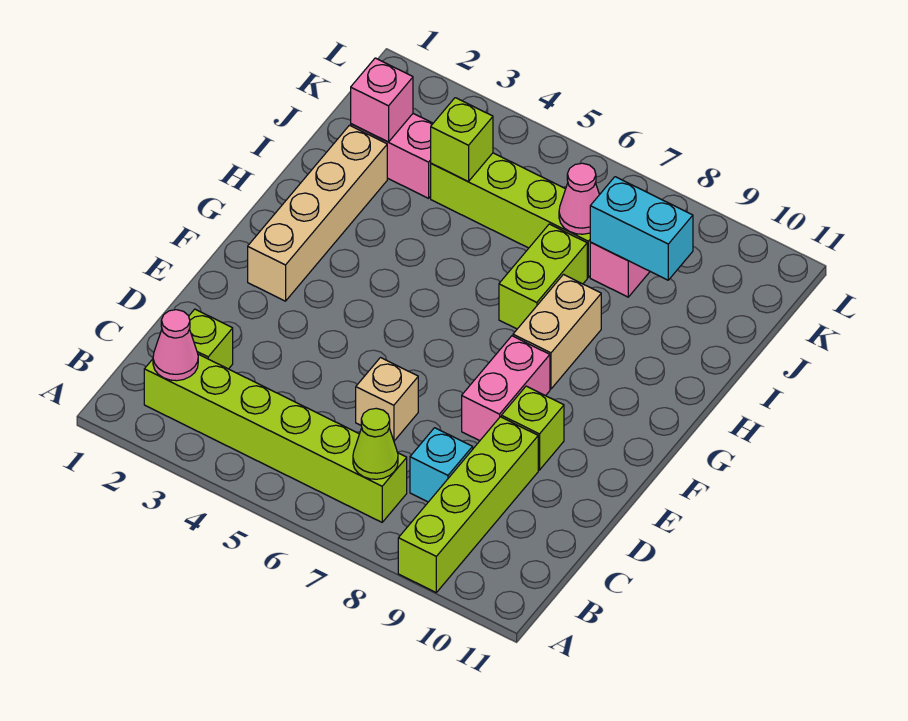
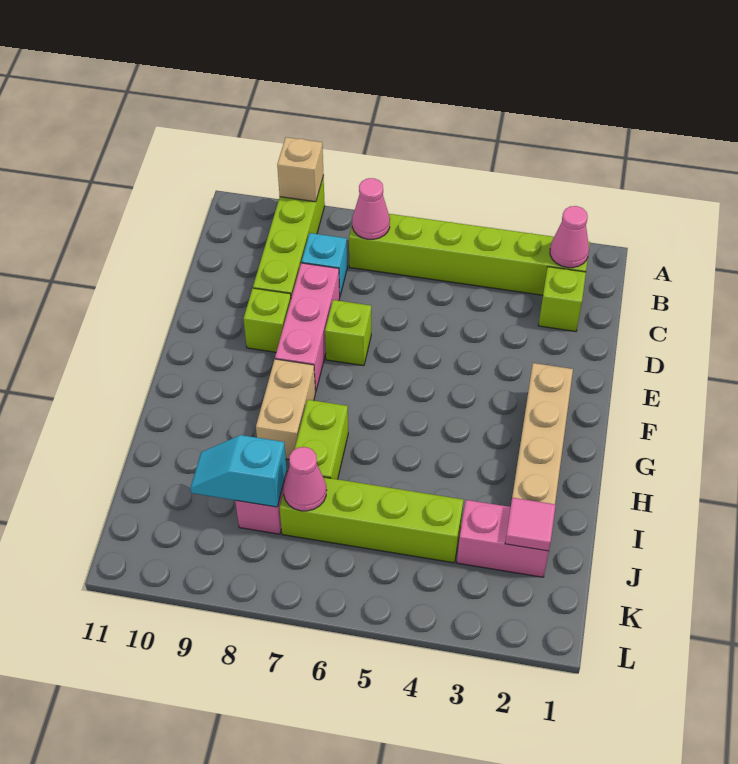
lime cone B7 level 2 -> pink cone B7 level 2
tan brick D6 level 1 -> tan brick A9 level 2
pink brick E8:F8 level 1 -> pink brick D8:F8 level 1
pink brick J2 level 2 -> pink tile J2 level 2
lime brick J4 level 2 -> lime brick E7 level 1
cyan brick J8:J9 level 2 -> cyan slope J8:J9 level 2 top 8

